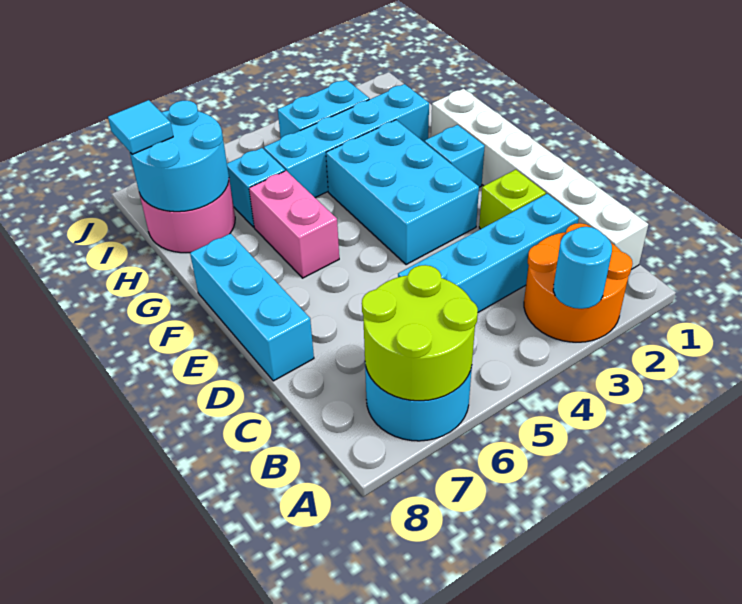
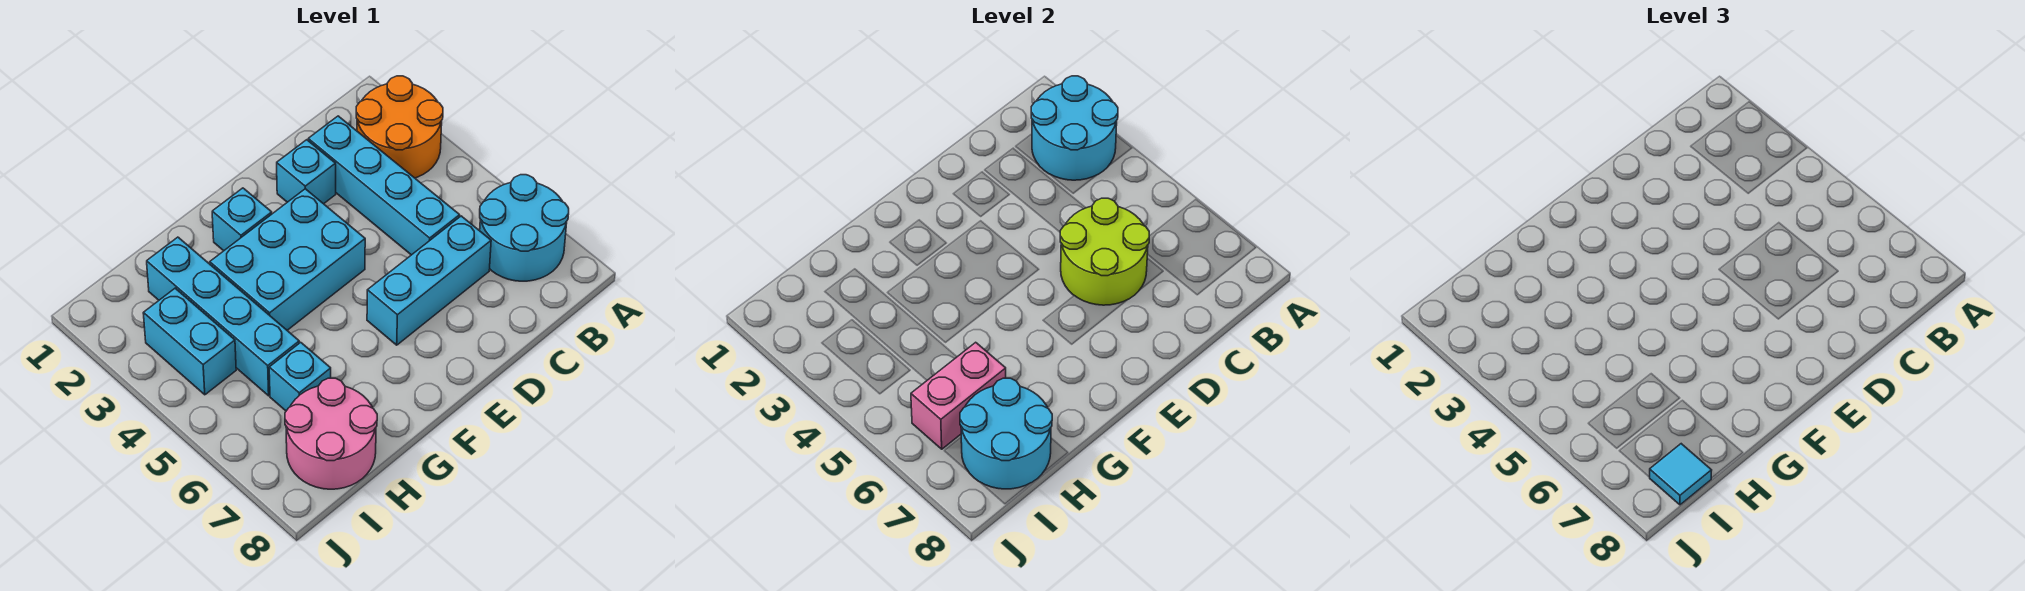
cyan round brick A3 level 2 -> cyan round brick A2:B3 level 2
lime round brick A6:B7 level 2 -> lime round brick C5:D6 level 2
white brick B1:G1 level 1 -> none
lime brick D2 level 1 -> cyan brick D2 level 1
cyan brick D8:F8 level 1 -> cyan brick C6:E6 level 1
pink brick F6:G6 level 1 -> pink brick H6:I6 level 2

